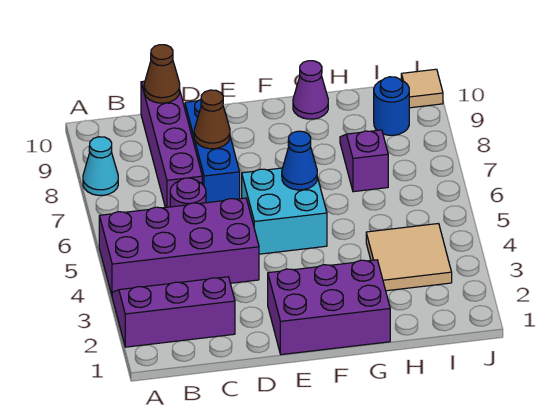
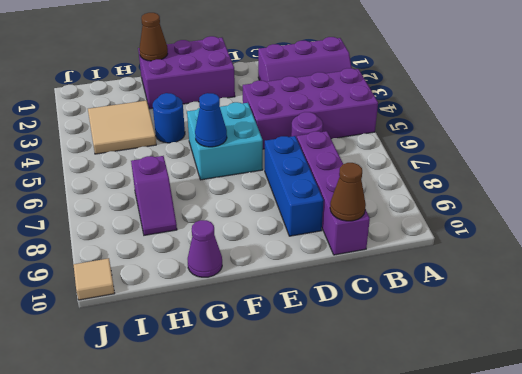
cyan cone A8 level 1 -> none
brown cone D8 level 2 -> brown cone G1 level 2
blue round brick I9 level 1 -> blue round brick G4 level 1

